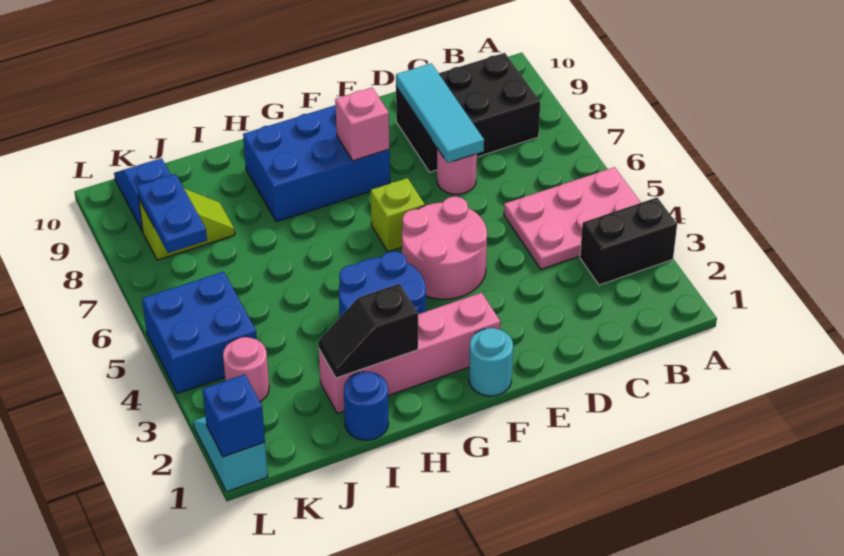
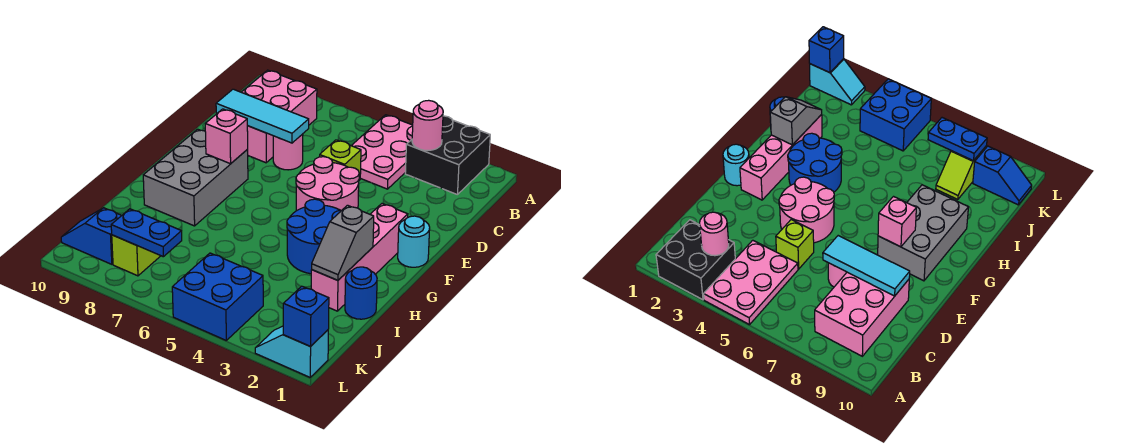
black brick A3:B3 level 1 -> black brick A2:B3 level 1
black brick B8:D9 level 1 -> pink brick B8:D9 level 1
lime brick F6 level 1 -> lime brick D5 level 1
blue brick F8:H9 level 1 -> grey brick F8:H9 level 1
black slope H2:I2 level 2 top H -> grey slope H2:I2 level 2 top H
pink round brick K3 level 1 -> pink round brick B3 level 2

